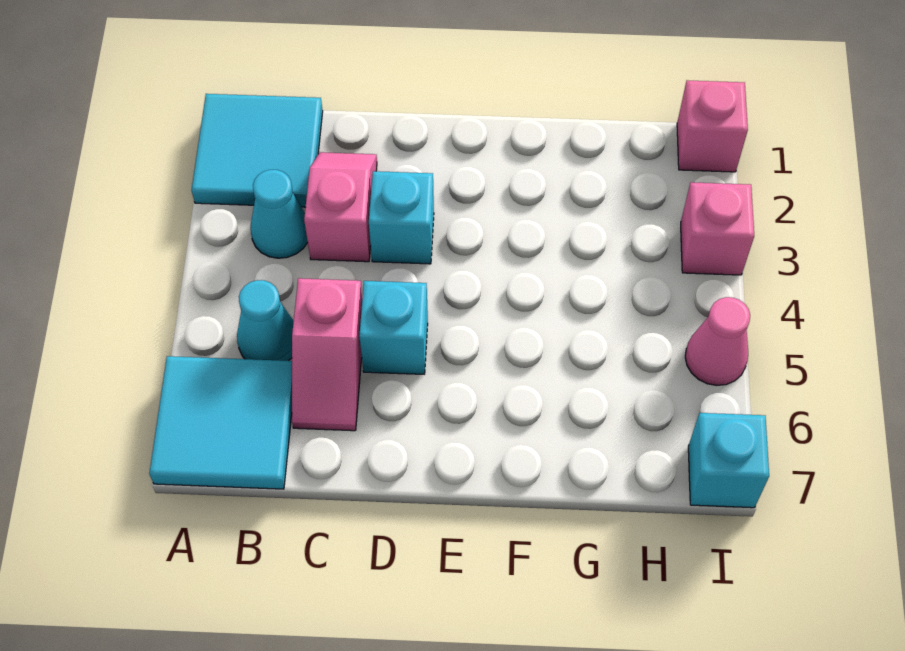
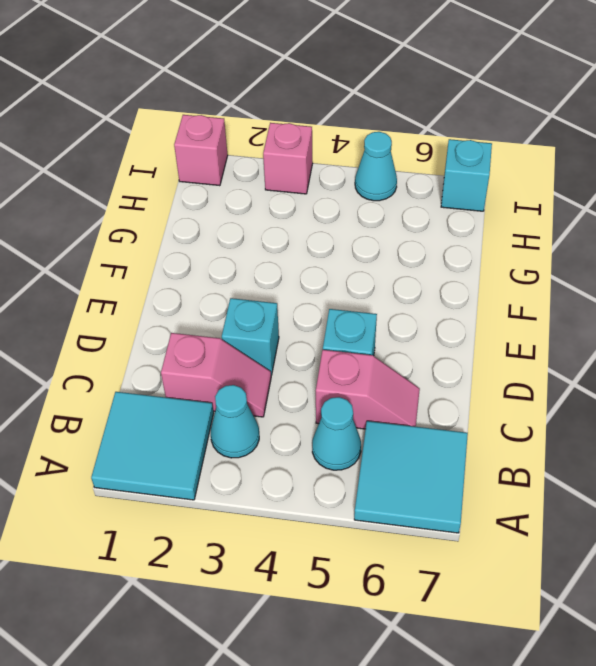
pink slope C2:C3 level 1 top 3 -> pink slope C2:C3 level 1 top 2
pink cone I5 level 1 -> cyan cone I5 level 1

